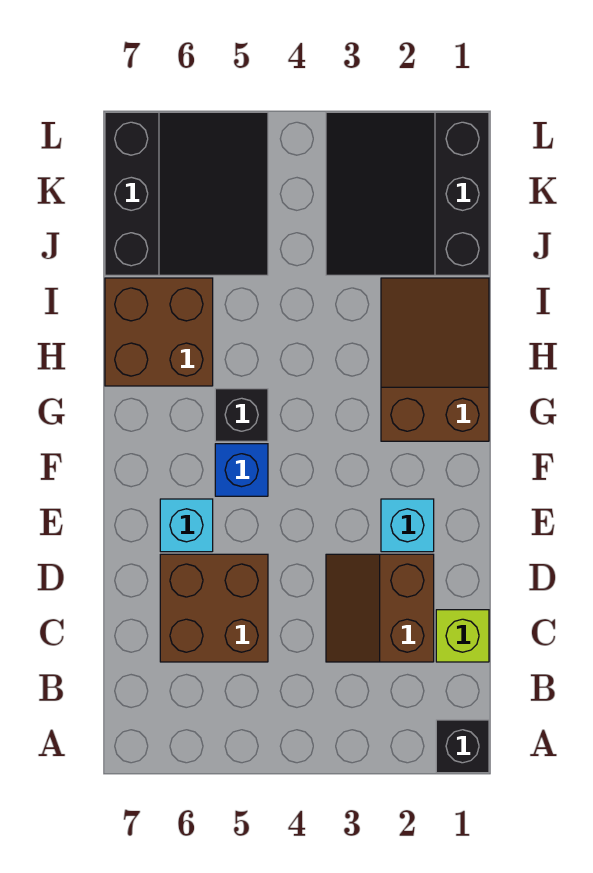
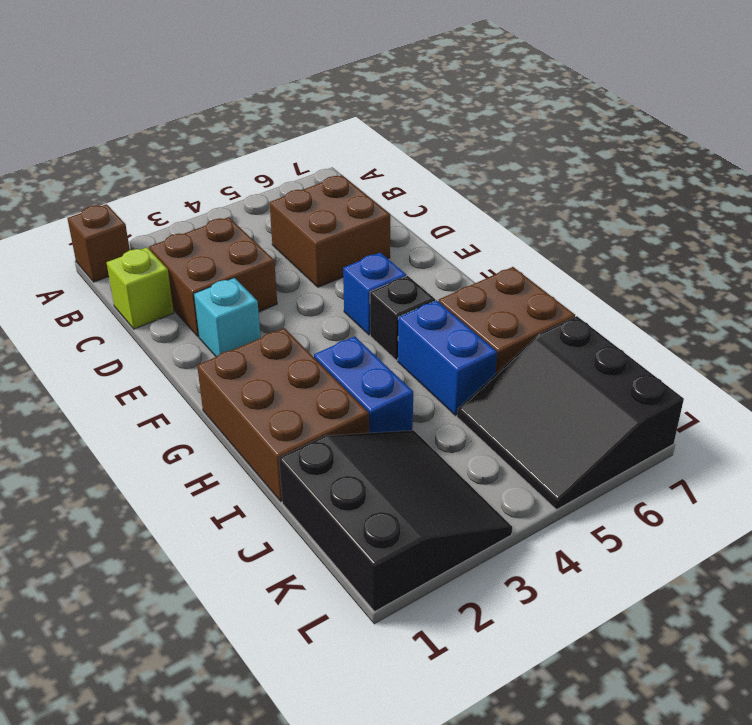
black brick A1 level 1 -> brown brick A1 level 1
brown slope C2:D3 level 1 top 2 -> brown brick C2:D3 level 1
cyan brick E6 level 1 -> none
brown slope G1:I2 level 1 top G -> brown brick G1:I2 level 1
none -> blue brick H3:I3 level 1
none -> blue brick H5:I5 level 1

